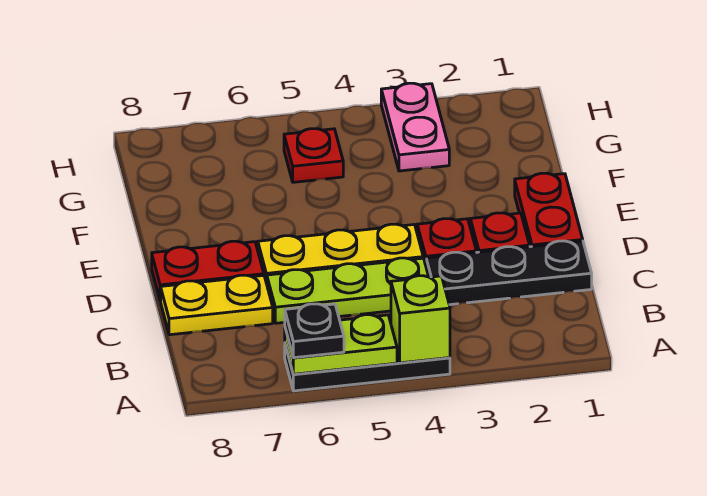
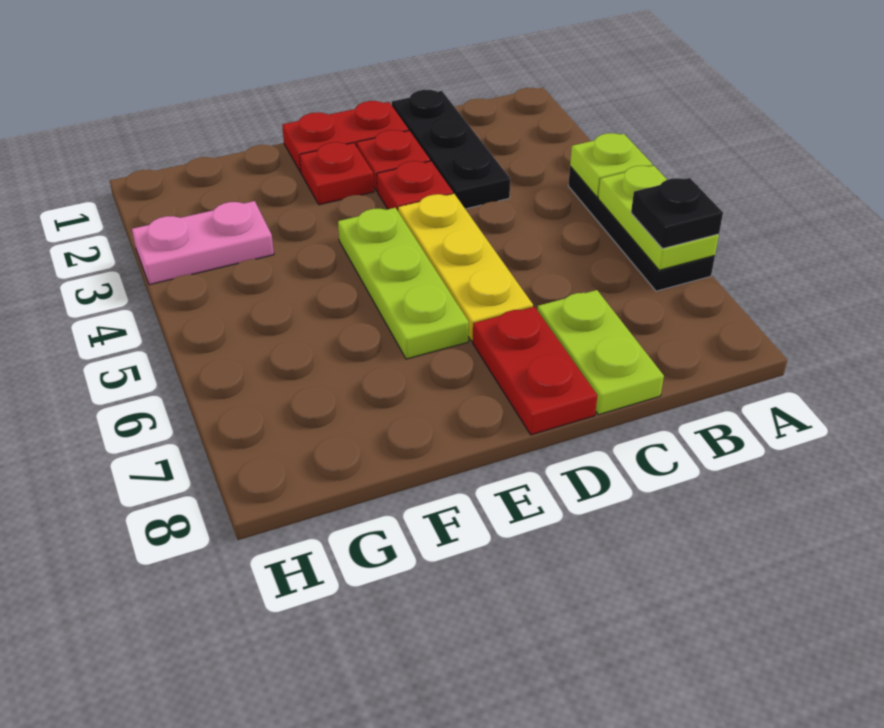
lime brick A4 level 2 -> lime plate A4 level 2
lime plate C4:C6 level 1 -> lime plate E4:E6 level 1
yellow plate C7:C8 level 1 -> lime plate C7:C8 level 1
red plate G5 level 1 -> red plate E2 level 1

